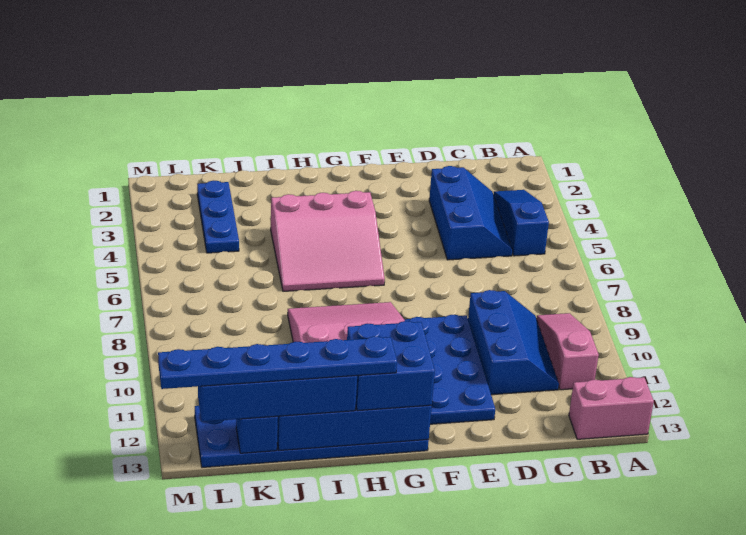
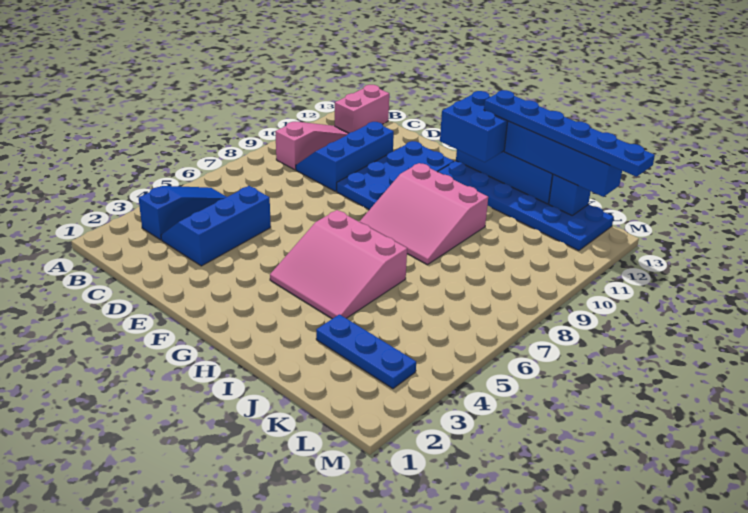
pink brick A13:B13 level 1 -> pink brick B12:B13 level 1
blue slope B3:B5 level 1 top 5 -> blue slope B3:B5 level 1 top 3
pink slope B9:B11 level 1 top 11 -> pink slope B9:B11 level 1 top 9
pink slope G4:I6 level 1 top 4 -> pink slope G4:I6 level 1 top 6
blue plate K2:K4 level 1 -> blue plate J3:L3 level 1

